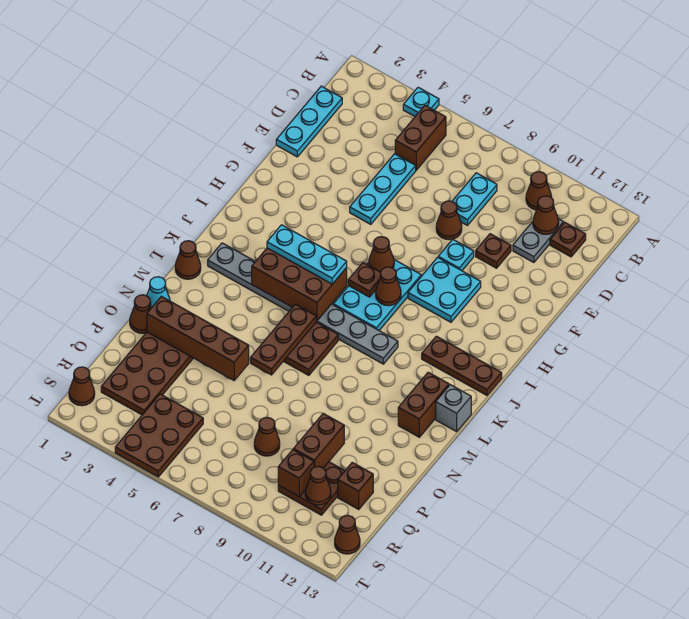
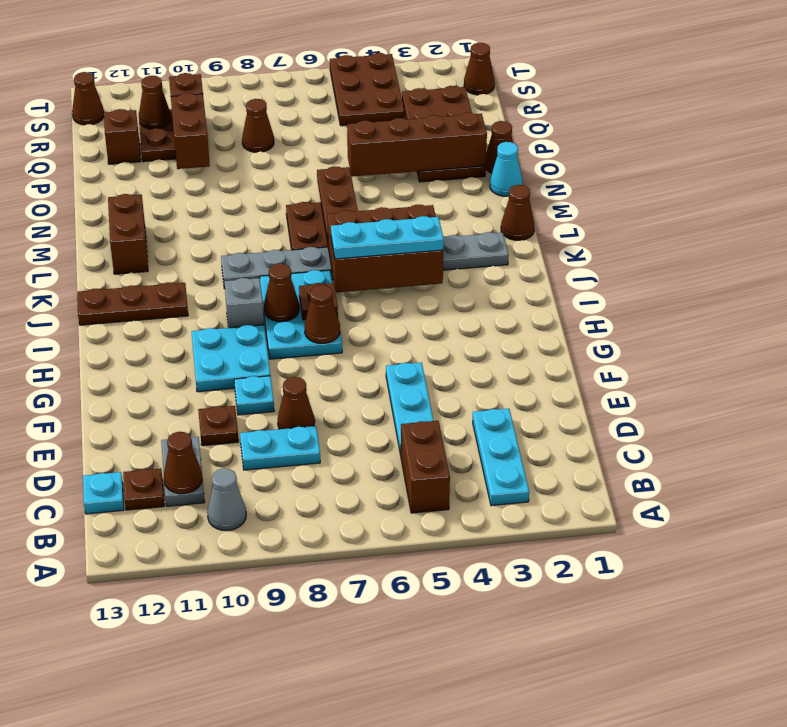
cyan plate A4 level 1 -> cyan plate C13 level 1
brown cone B10 level 1 -> grey cone B10 level 1
cyan plate C1:E1 level 1 -> cyan plate B3:D3 level 1
cyan plate C8:D8 level 1 -> cyan plate D8:D9 level 1
grey brick L13 level 1 -> grey brick I9 level 1

